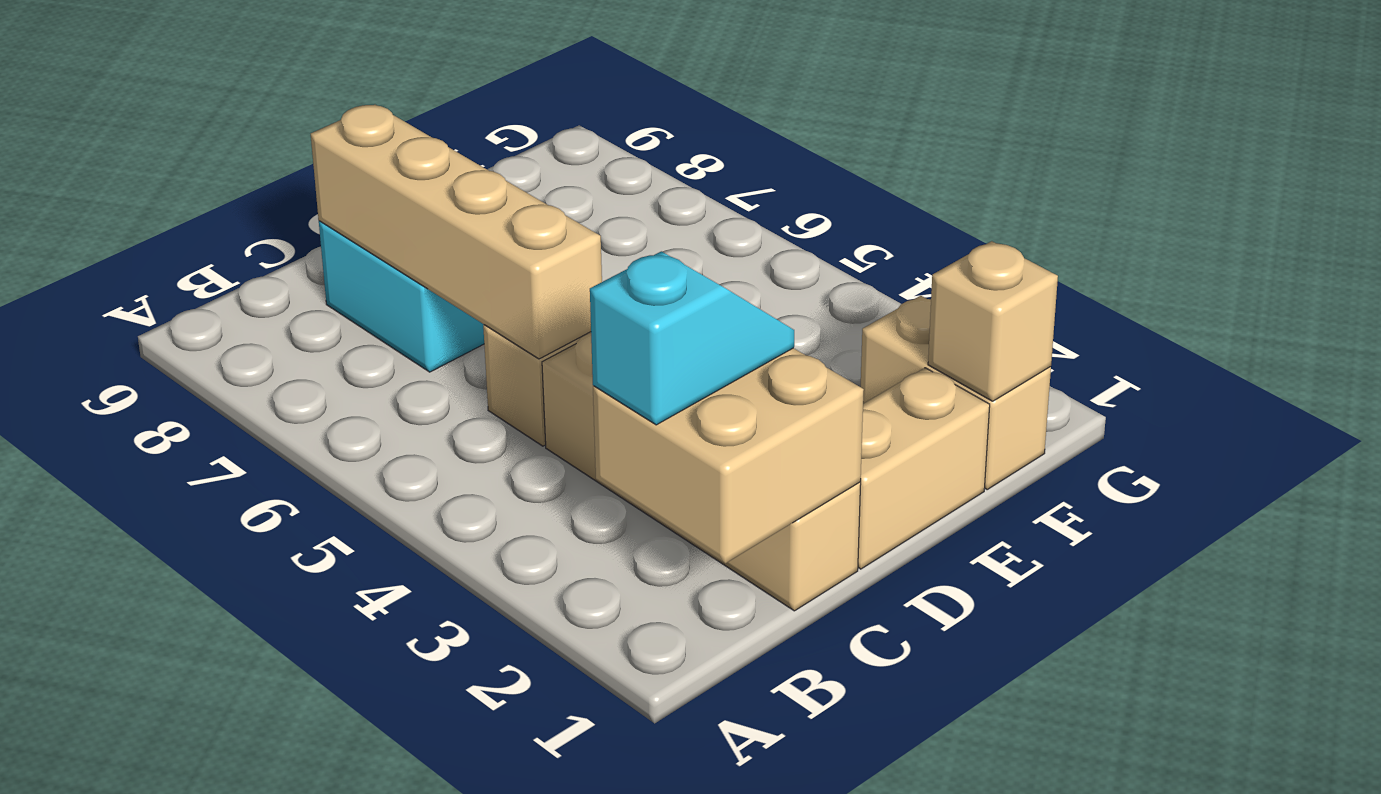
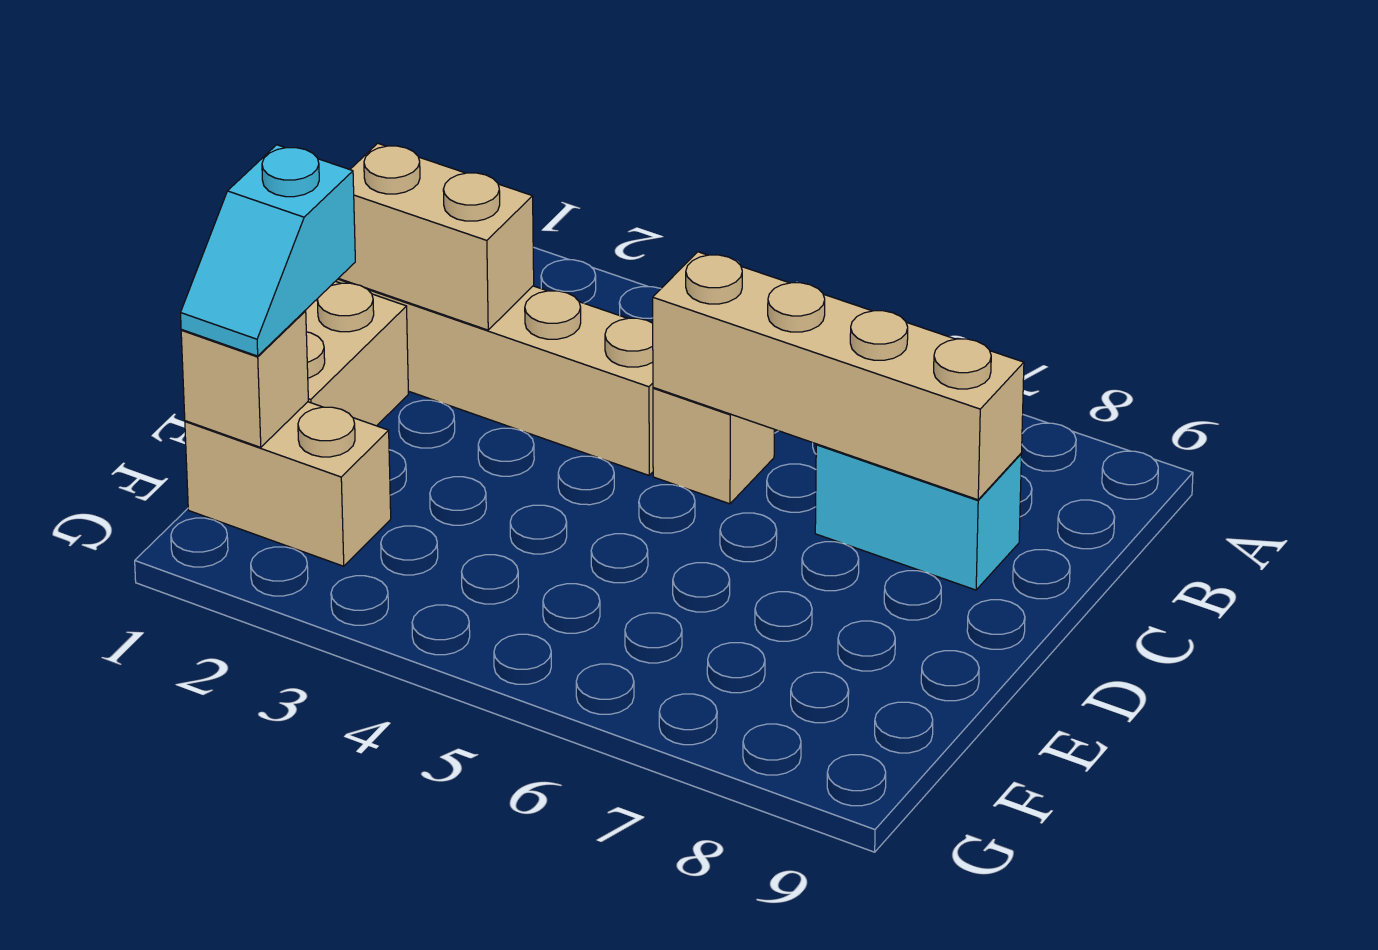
tan brick B1:C2 level 2 -> tan brick C1:C2 level 2
cyan slope B2:C2 level 3 top B -> cyan slope E1:F1 level 3 top E

